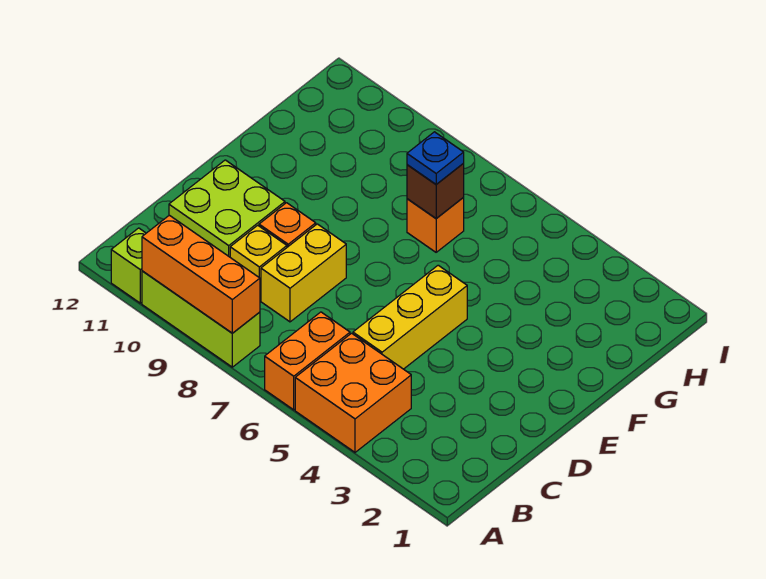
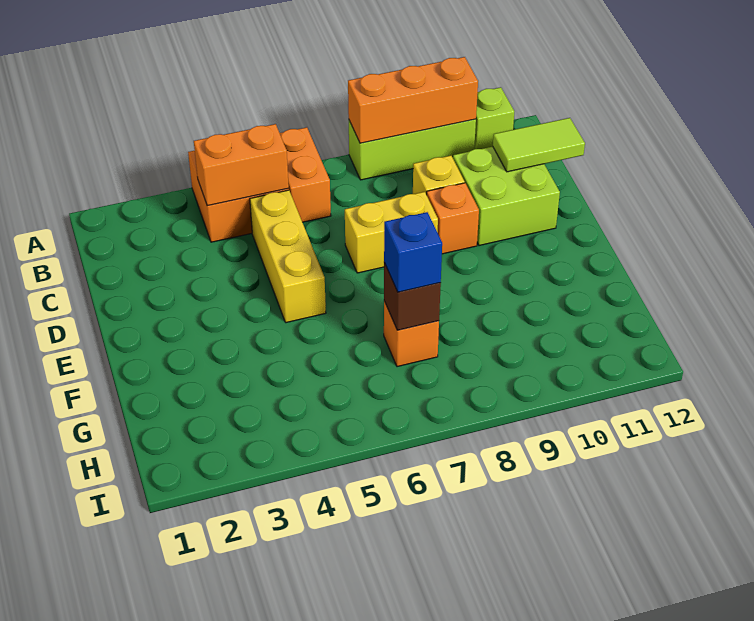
none -> orange brick B4:B5 level 2
yellow brick C8:D8 level 1 -> yellow brick D7:D8 level 1
none -> lime tile C11:C12 level 2
blue plate G7 level 3 -> blue brick G7 level 3

